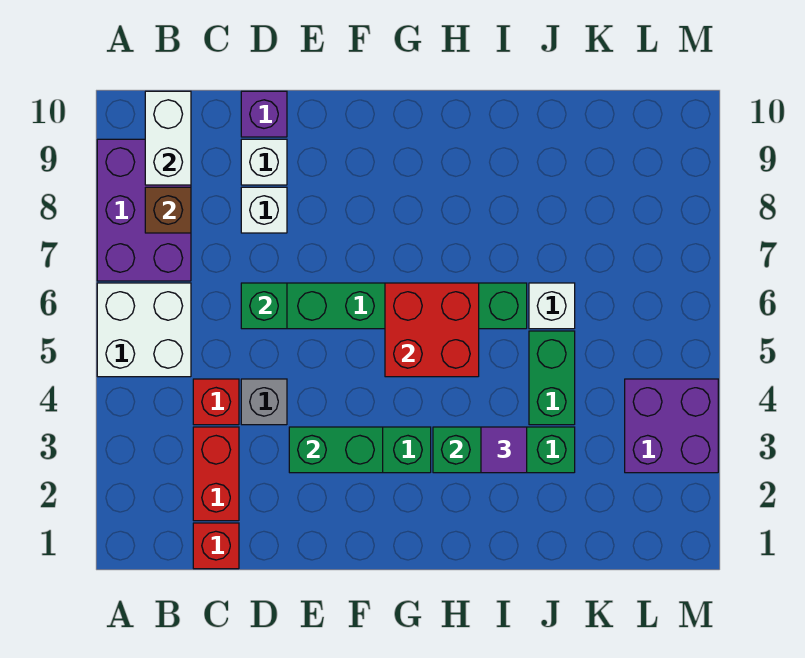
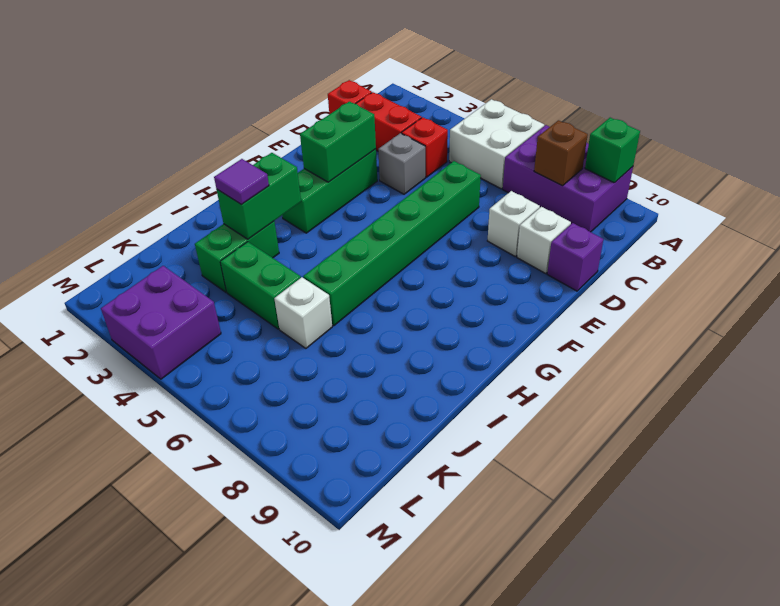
white brick B9:B10 level 2 -> none
green brick D6 level 2 -> green brick A9 level 2
red brick G5:H6 level 2 -> none

